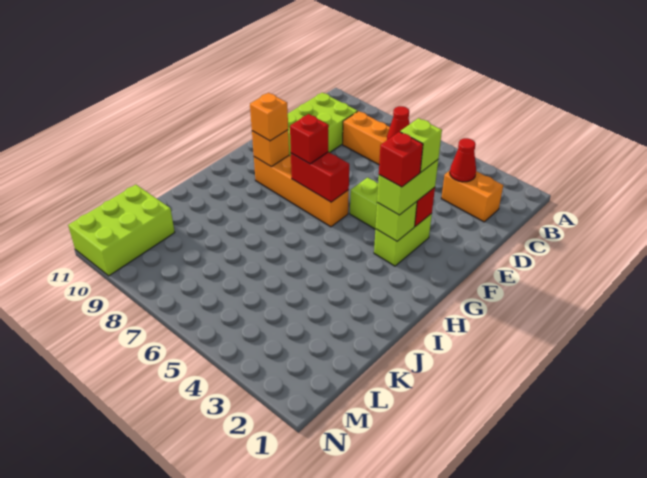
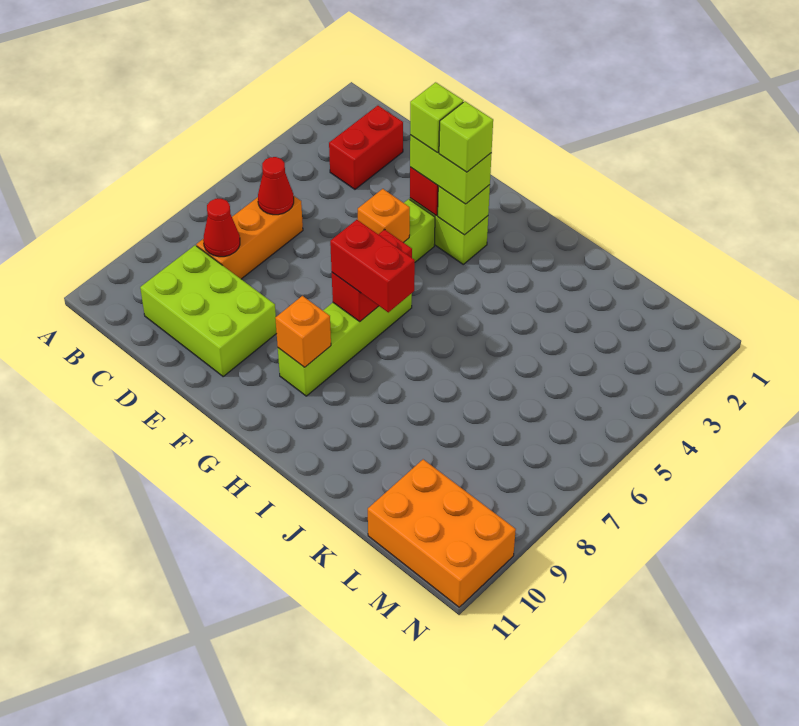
orange brick C2:C3 level 1 -> red brick C2:C3 level 1
red cone C3 level 2 -> red cone C8 level 2
red brick G3 level 4 -> lime brick G3 level 4
orange brick G6:G9 level 1 -> lime brick G6:G9 level 1
red brick G7 level 3 -> red brick G7:H7 level 3
orange brick G9 level 3 -> orange brick F5 level 2
lime brick L10:N11 level 1 -> orange brick L10:N11 level 1

